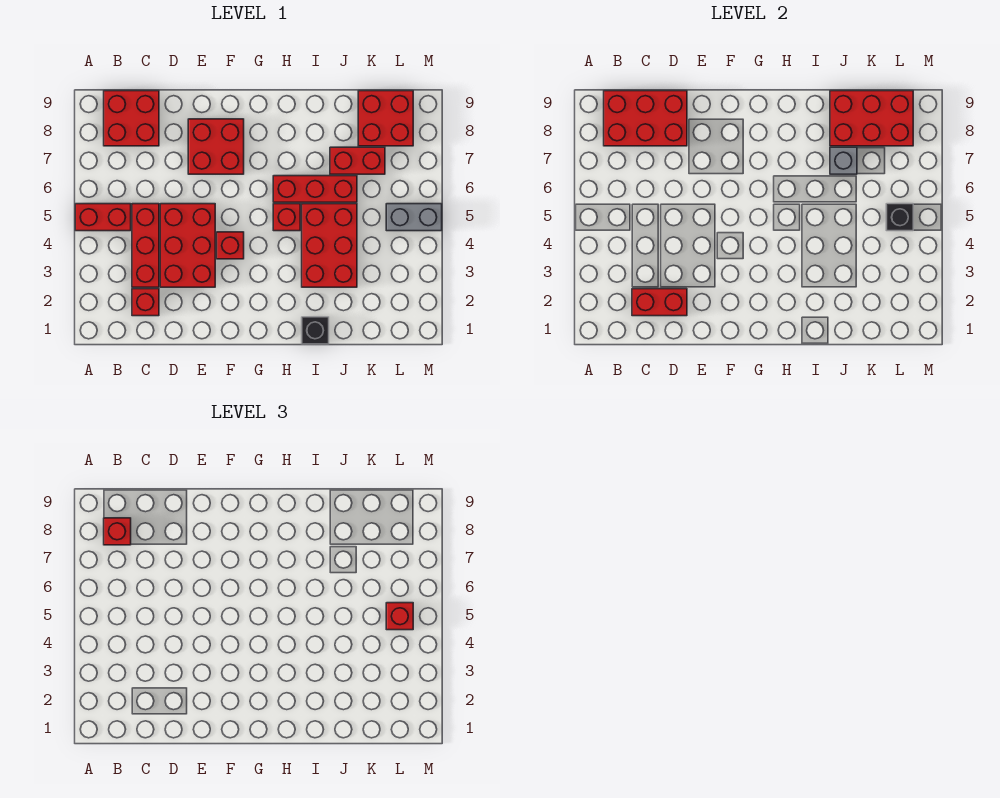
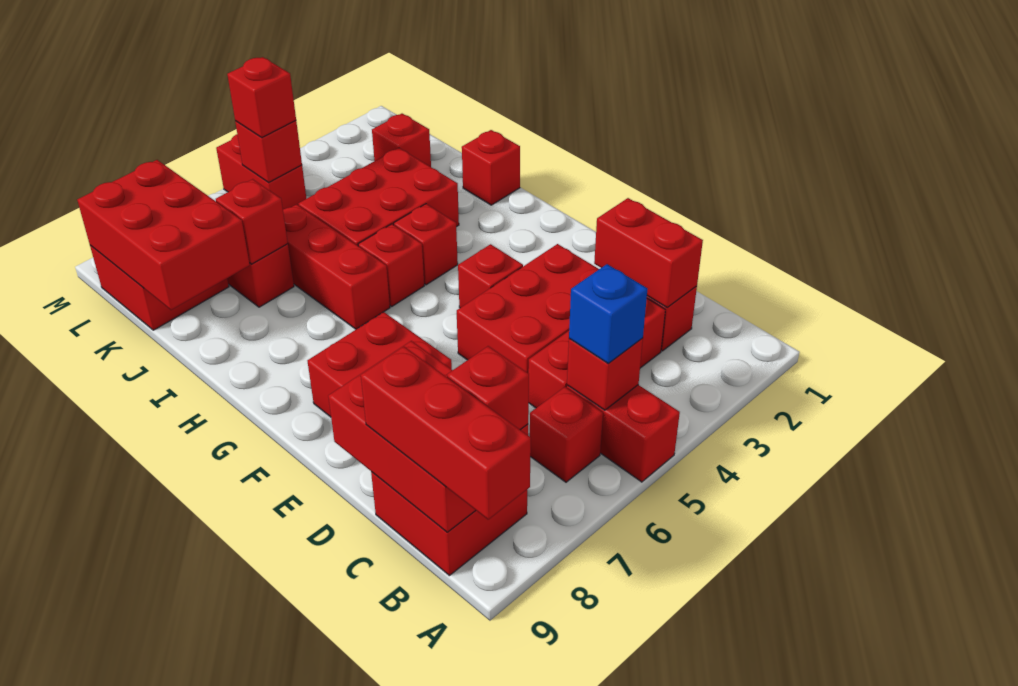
none -> red brick A9:C9 level 3
none -> red brick B5 level 2
none -> blue brick B5 level 3
none -> red brick B6 level 1
none -> red brick H4 level 1
black brick I1 level 1 -> red brick I1 level 1
grey brick J7 level 2 -> red brick J7 level 2
none -> red brick K2 level 1
grey brick L5:M5 level 1 -> red brick L5:M5 level 1
black brick L5 level 2 -> red brick L5 level 2

